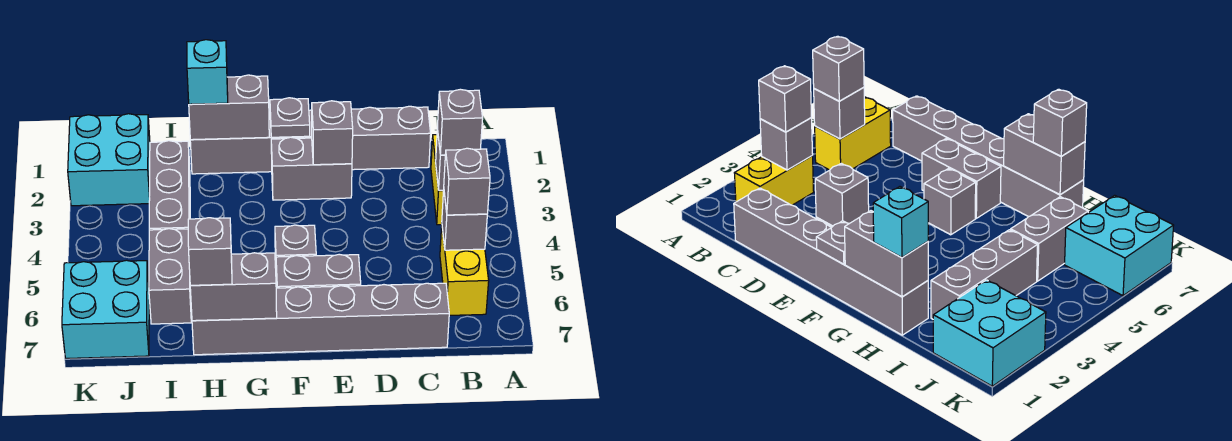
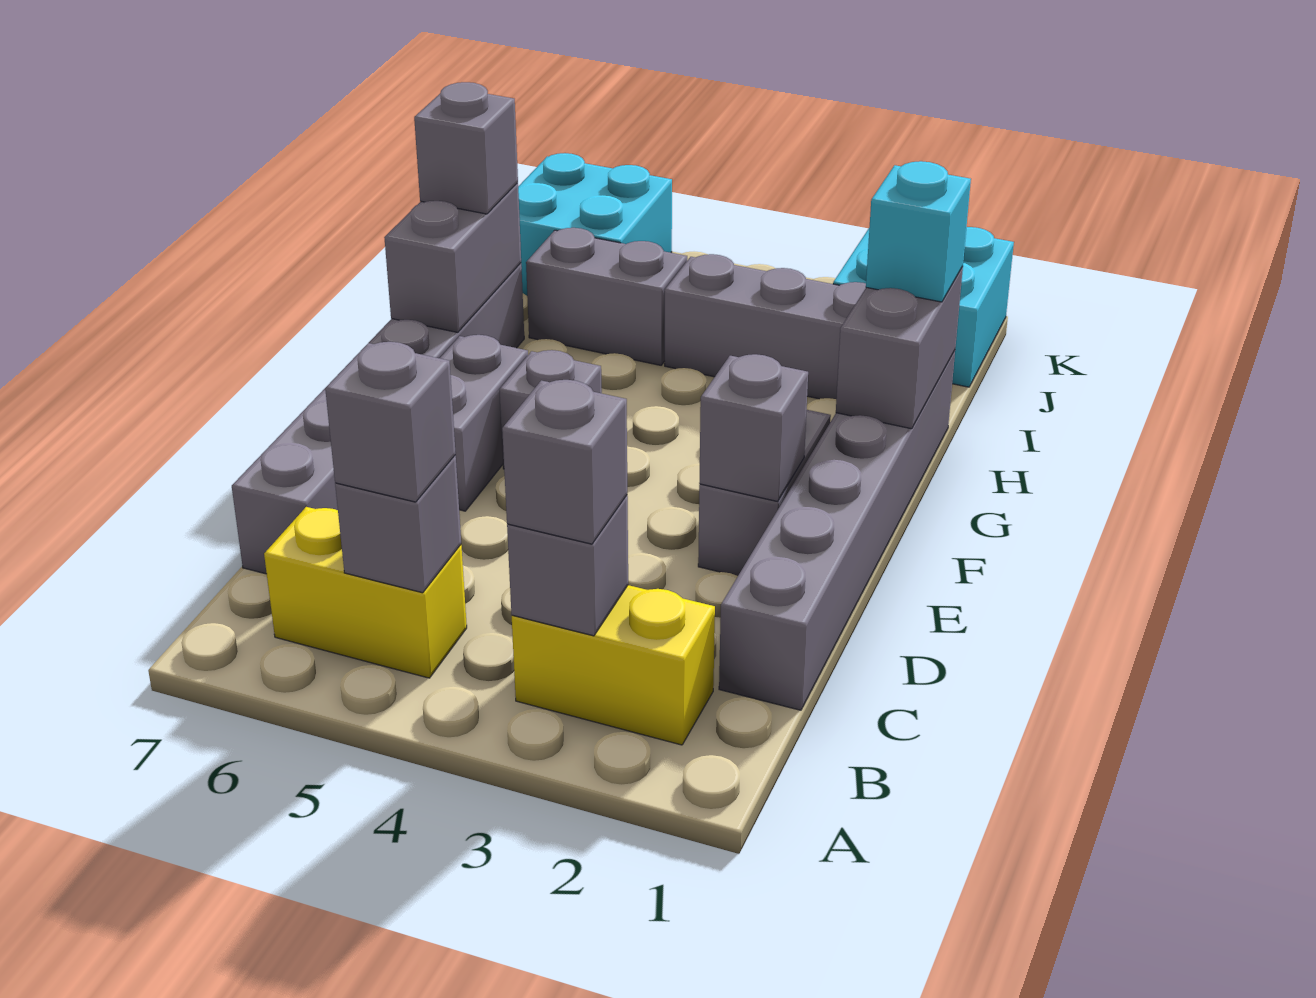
grey plate F1 level 2 -> none

